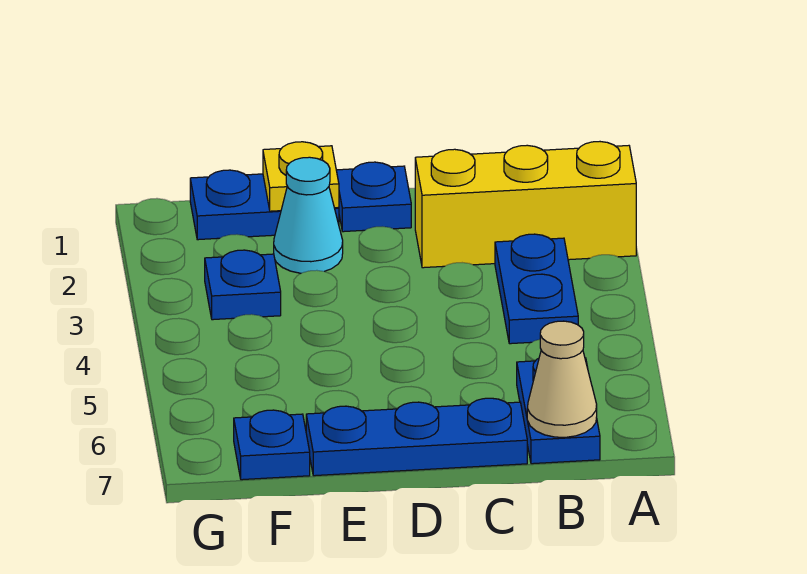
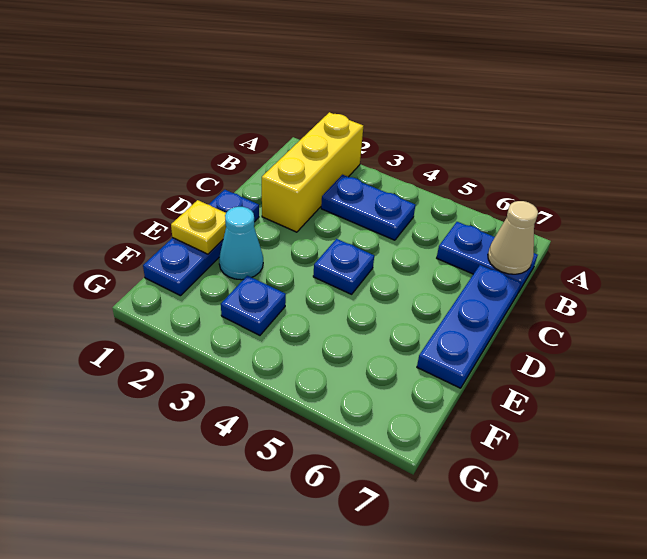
blue plate F7 level 1 -> blue plate D4 level 1

